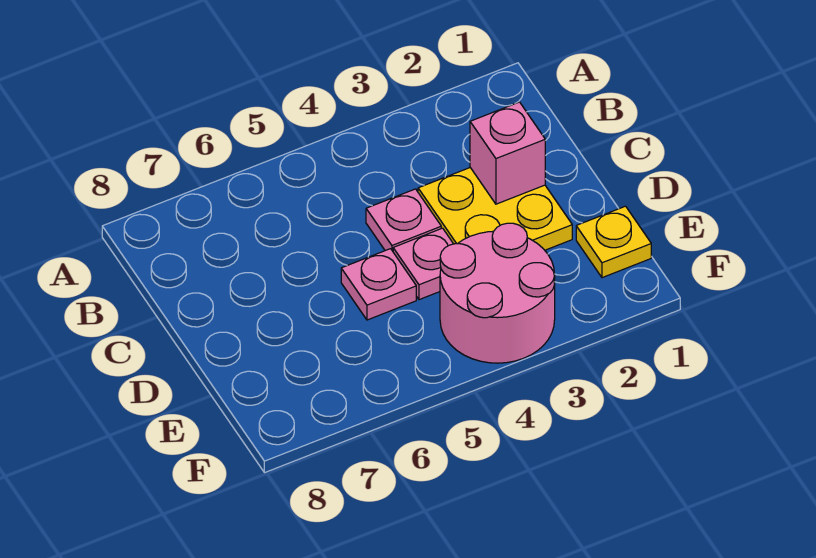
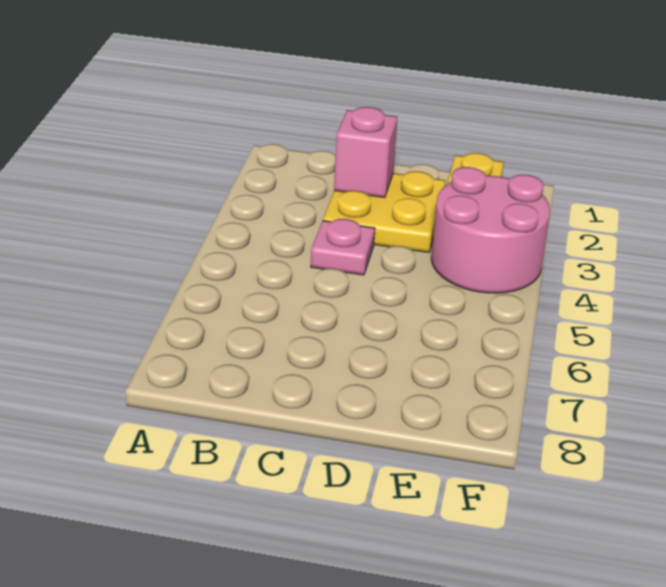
pink plate D4 level 1 -> none
pink plate D5 level 1 -> none

